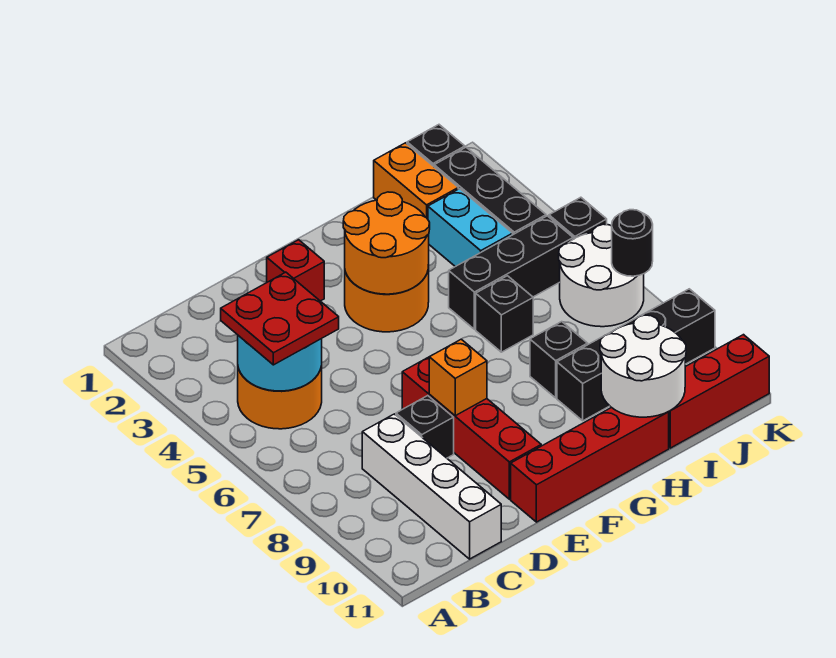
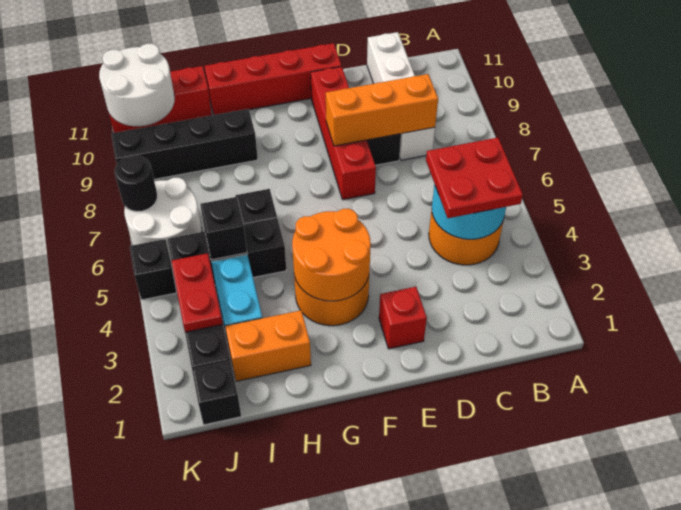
orange brick E8 level 2 -> orange brick C8:E8 level 2
black brick H8 level 1 -> black brick I5 level 2
white round brick H10:I11 level 2 -> white round brick J10:K11 level 2
orange brick I1:I2 level 1 -> orange brick H2:I2 level 1
none -> red plate J3:J4 level 2

